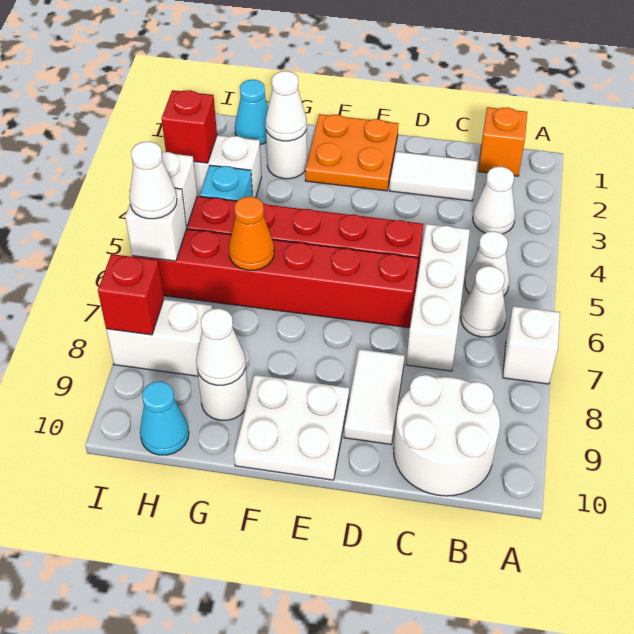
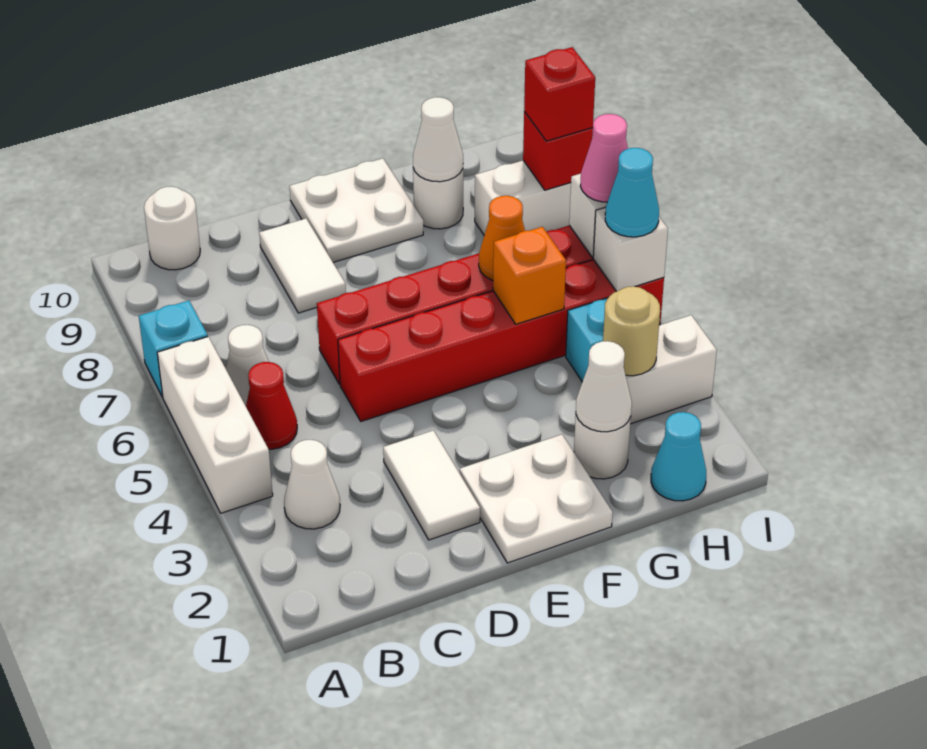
white brick A7 level 1 -> cyan brick A7 level 1
orange brick B1 level 1 -> orange brick G5 level 2
white cone B5 level 1 -> red cone B5 level 1
white round brick B9:C10 level 1 -> white round brick B10 level 1
white tile C2:D2 level 1 -> white tile D2:D3 level 1
white brick C5:C7 level 1 -> white brick A4:A6 level 1
orange plate E1:F2 level 1 -> white plate E1:F2 level 1
none -> tan round brick H3 level 2
cyan cone H10 level 1 -> cyan cone I5 level 3
red brick I3 level 2 -> red brick I8 level 3
white cone I6 level 3 -> pink cone I6 level 3

